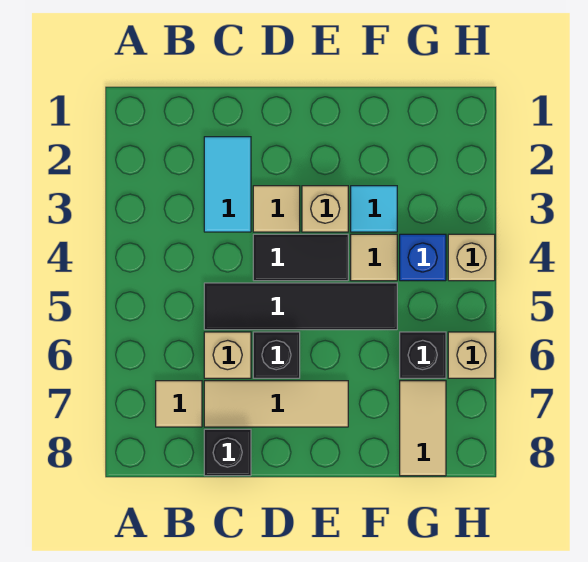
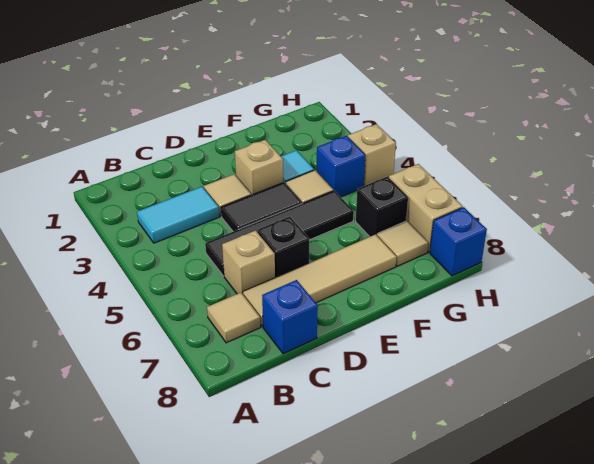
cyan tile C2:C3 level 1 -> cyan tile B3:C3 level 1
tan tile C7:E7 level 1 -> tan tile C7:F7 level 1
black brick C8 level 1 -> blue brick C8 level 1
tan tile G7:G8 level 1 -> tan tile G7 level 1
tan brick H6 level 1 -> tan brick H6:H7 level 1
none -> blue brick H8 level 1

